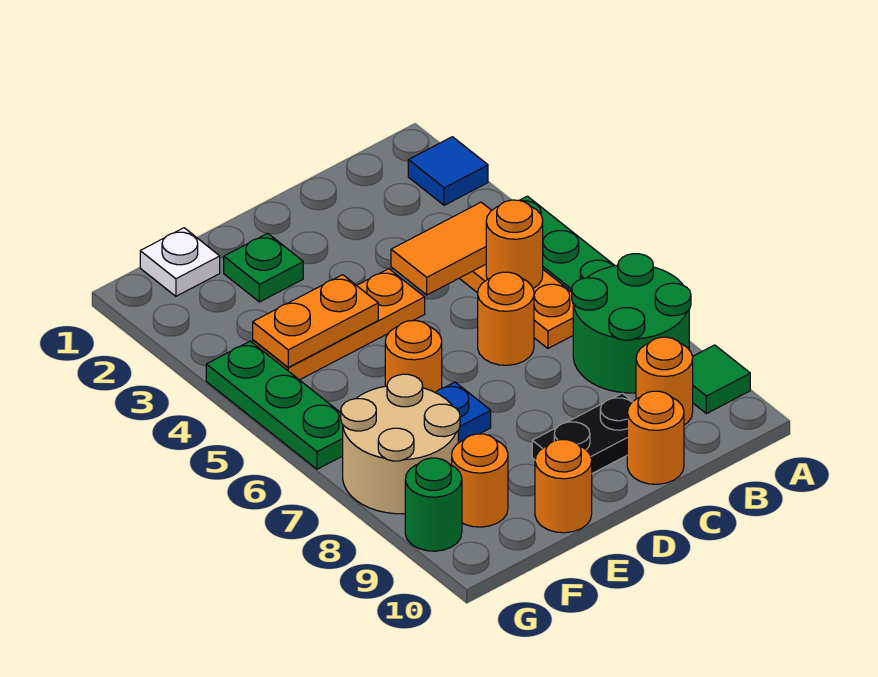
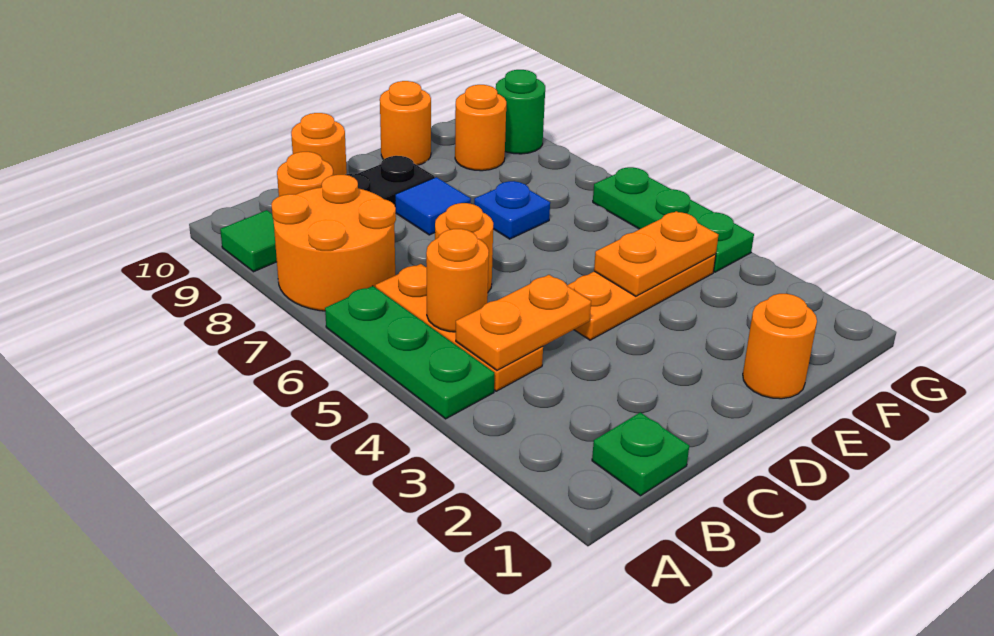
blue tile A2 level 1 -> blue tile D8 level 1
green round brick A7:B8 level 1 -> orange round brick A7:B8 level 1
orange tile B4:C4 level 2 -> orange plate B4:C4 level 2
green plate E2 level 1 -> green plate B1 level 1
orange round brick E6 level 1 -> orange round brick E1 level 1
white plate F1 level 1 -> none
tan round brick F7:G8 level 1 -> none

